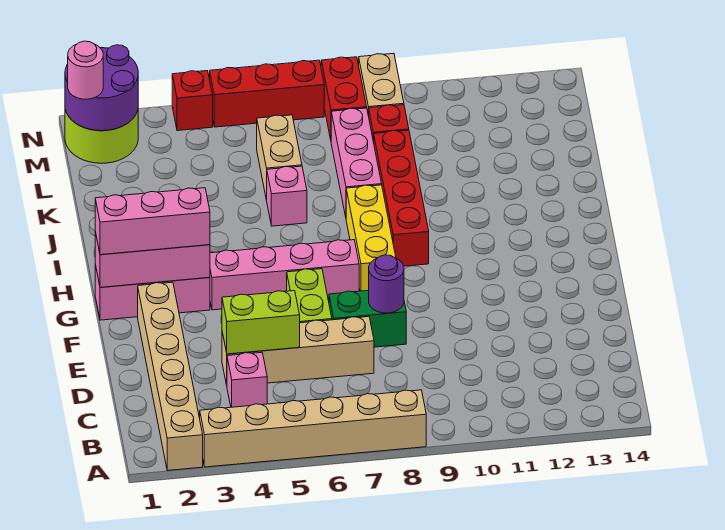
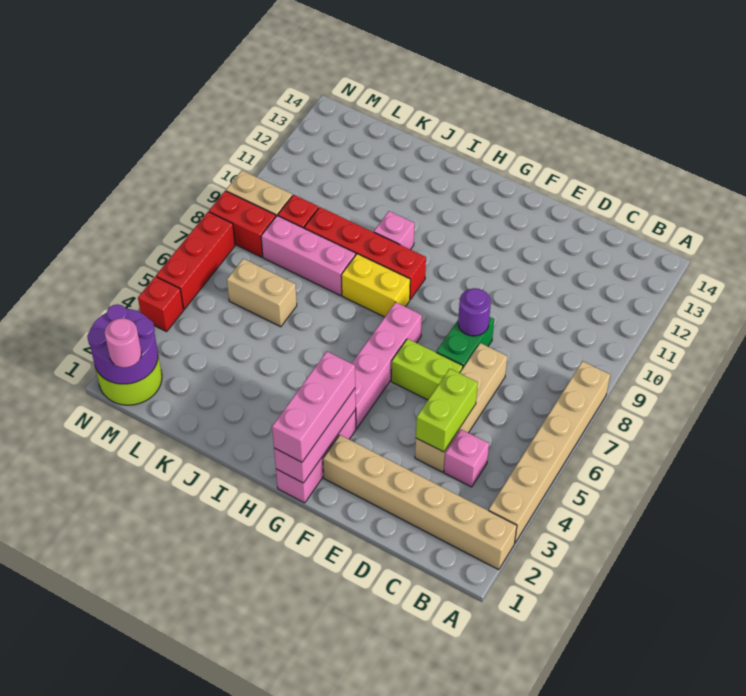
yellow brick G8:I8 level 1 -> yellow brick H8:I8 level 1
pink brick J6 level 1 -> pink brick I10 level 1

